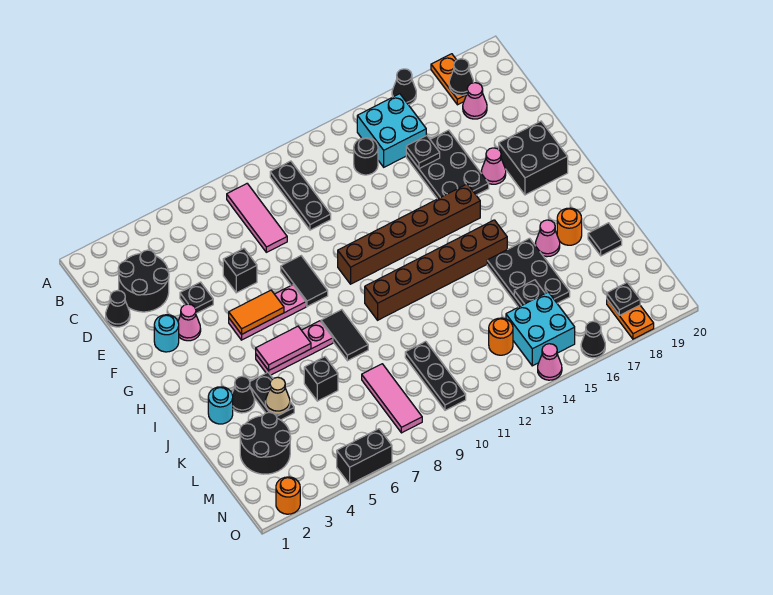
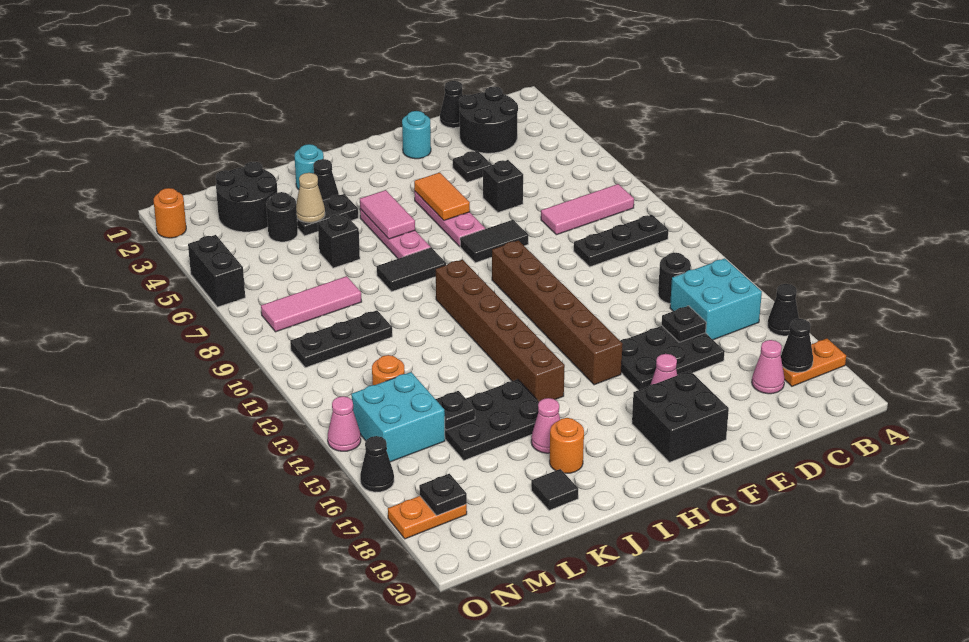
pink cone F3 level 1 -> none
none -> black round brick L4 level 1

